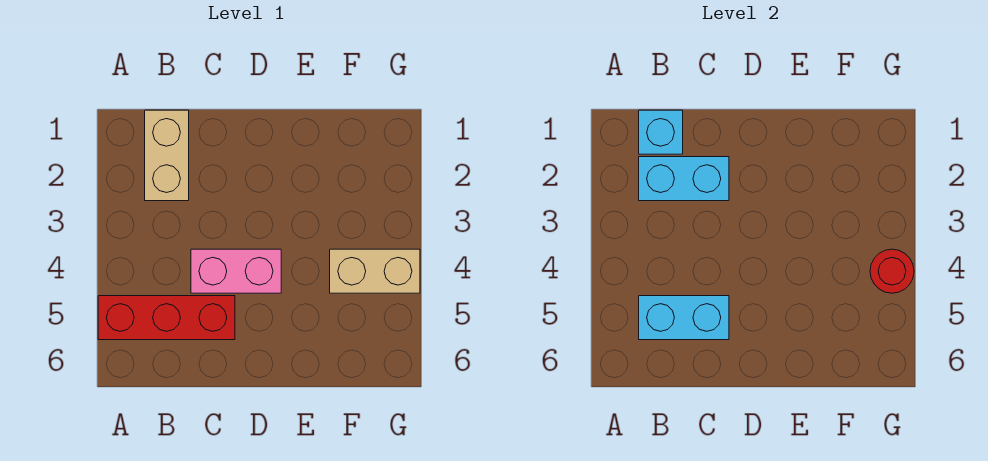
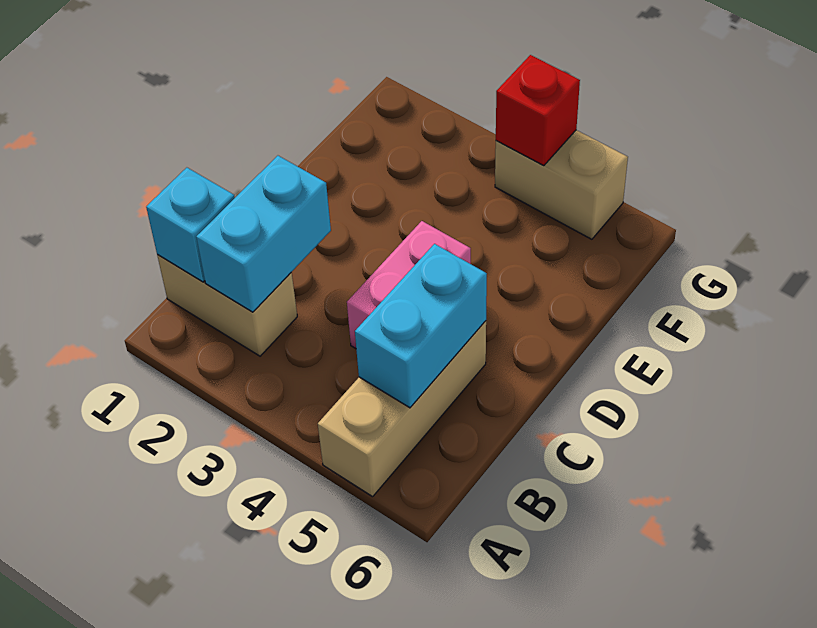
red brick A5:C5 level 1 -> tan brick A5:C5 level 1
tan brick F4:G4 level 1 -> tan brick G4:G5 level 1
red round brick G4 level 2 -> red brick G4 level 2

